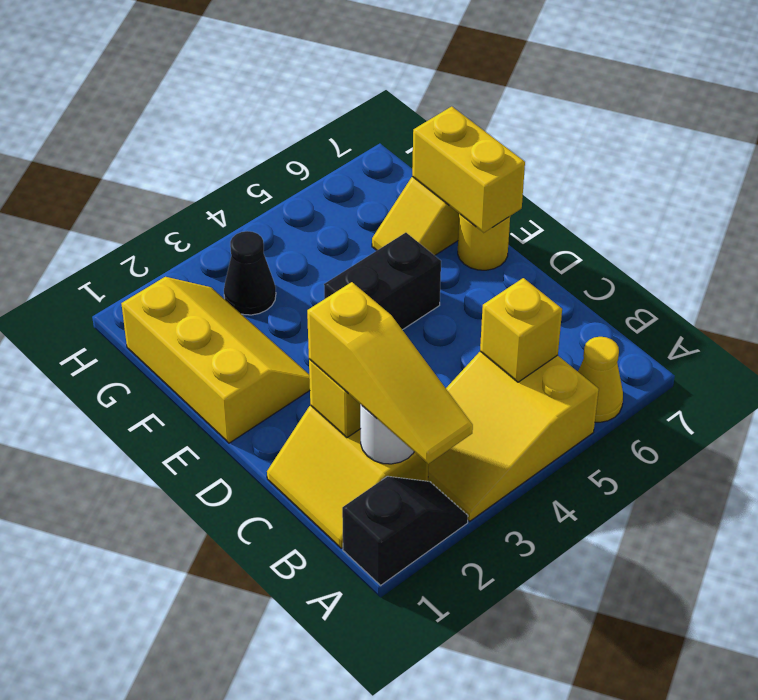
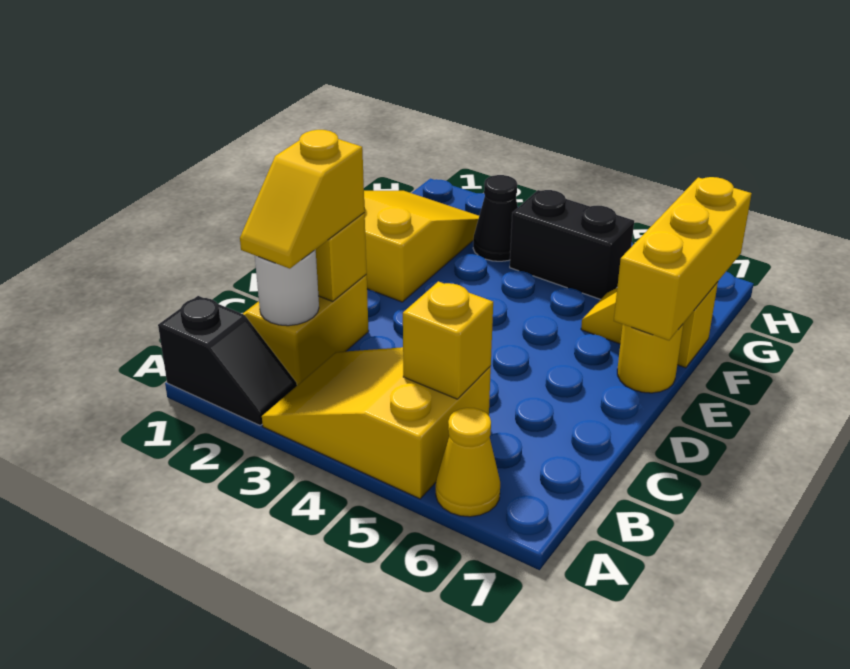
yellow slope A2:C2 level 3 top C -> yellow slope B2:C2 level 3 top C
yellow slope E1:G2 level 1 top 1 -> yellow slope E1:G2 level 1 top E
black brick E4:E5 level 1 -> black brick G4:G5 level 1
yellow brick E7:F7 level 2 -> yellow brick E7:G7 level 2

